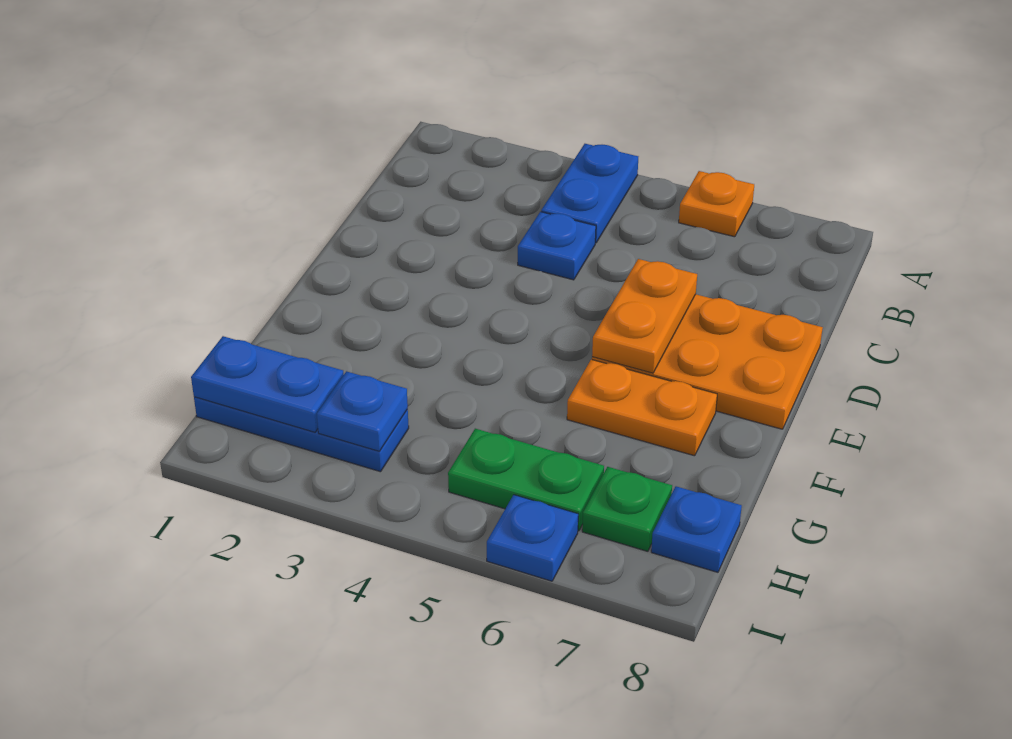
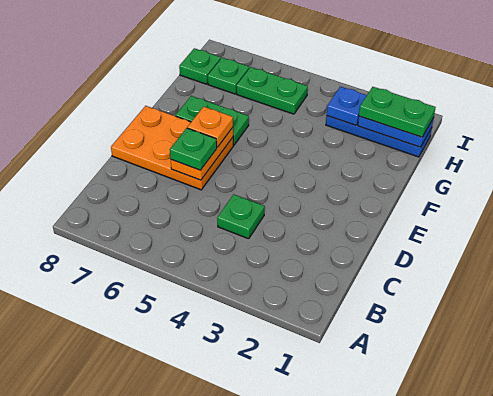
blue plate A4:B4 level 1 -> none
orange plate A6 level 1 -> orange plate E6 level 3
blue plate C4 level 1 -> green plate C4 level 1
none -> green plate D6 level 3
orange plate F6:F7 level 1 -> green plate F6:F7 level 1
none -> green plate H1:H2 level 3
blue plate H8 level 1 -> green plate H8 level 1
blue plate I6 level 1 -> none

